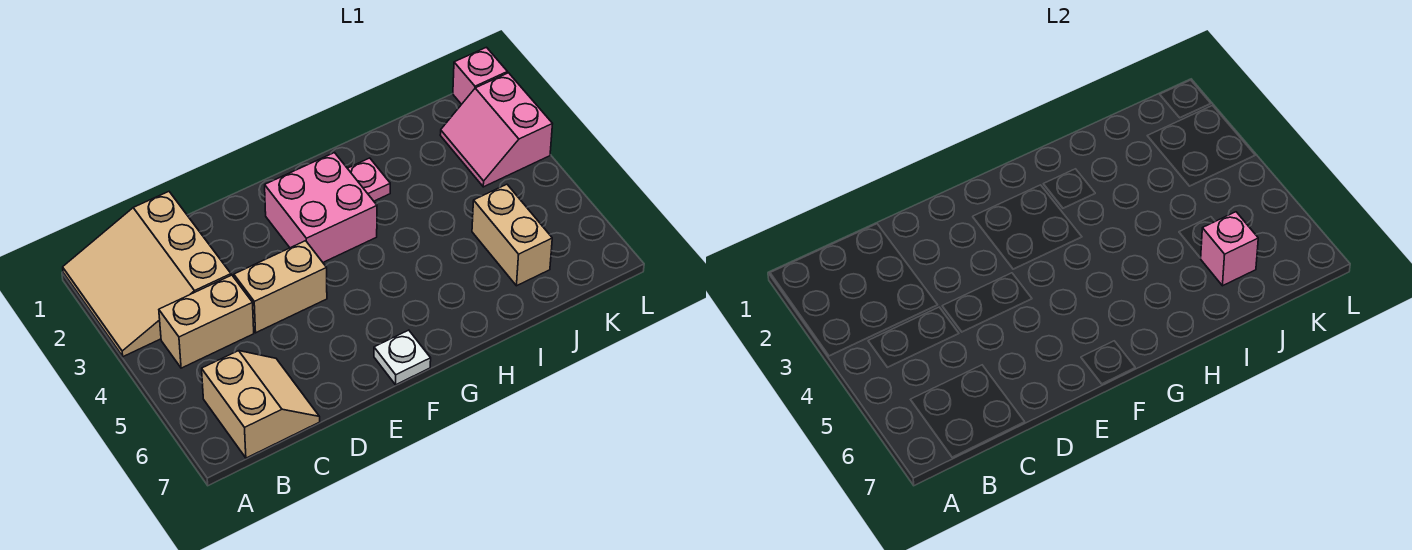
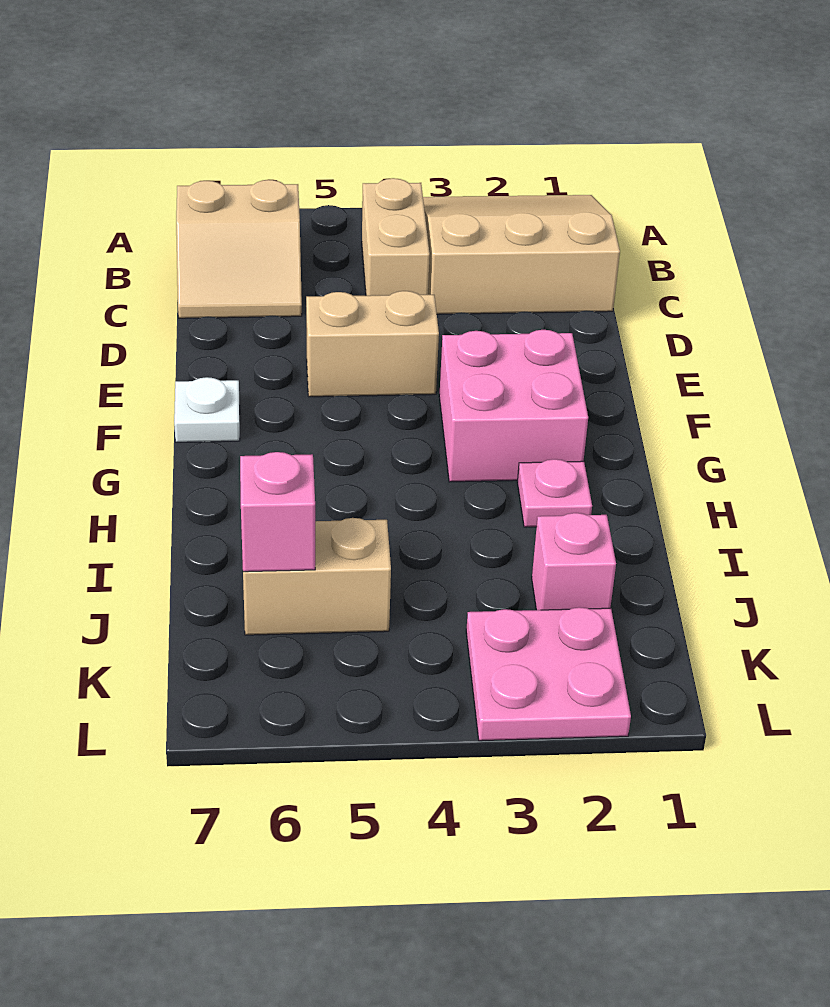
tan brick D4:E4 level 1 -> tan brick E4:E5 level 1
pink slope K2:L3 level 1 top L -> pink plate K2:L3 level 1
pink brick L1 level 1 -> pink brick J2 level 1

